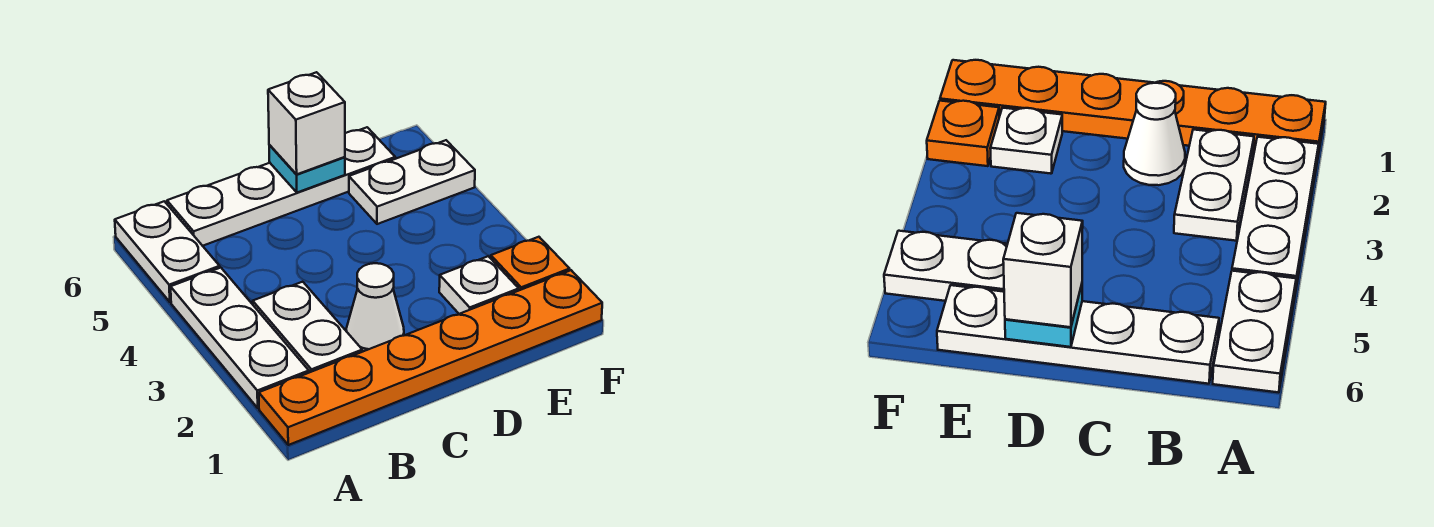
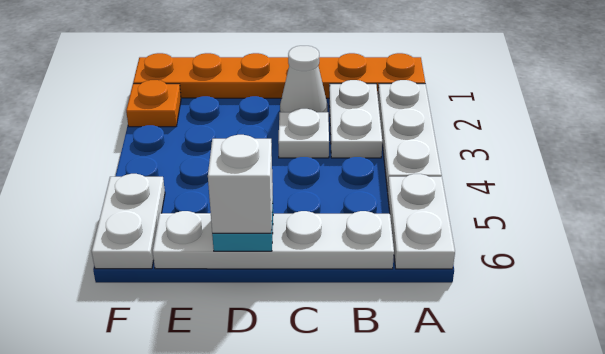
white plate E2 level 1 -> white plate C3 level 1
white plate E5:F5 level 1 -> white plate F5:F6 level 1

